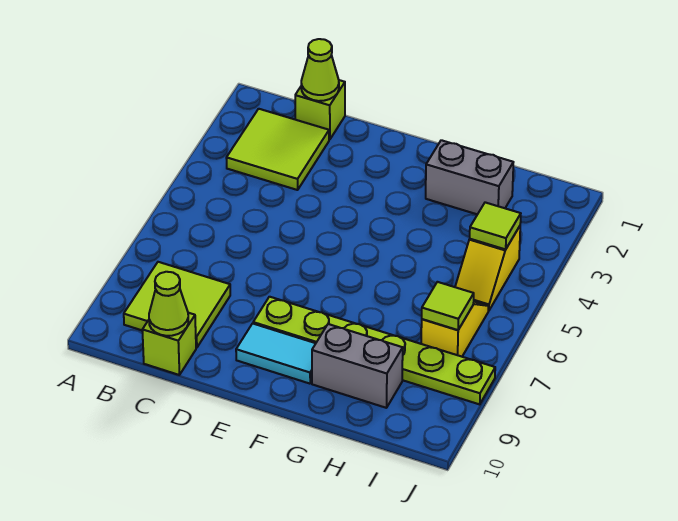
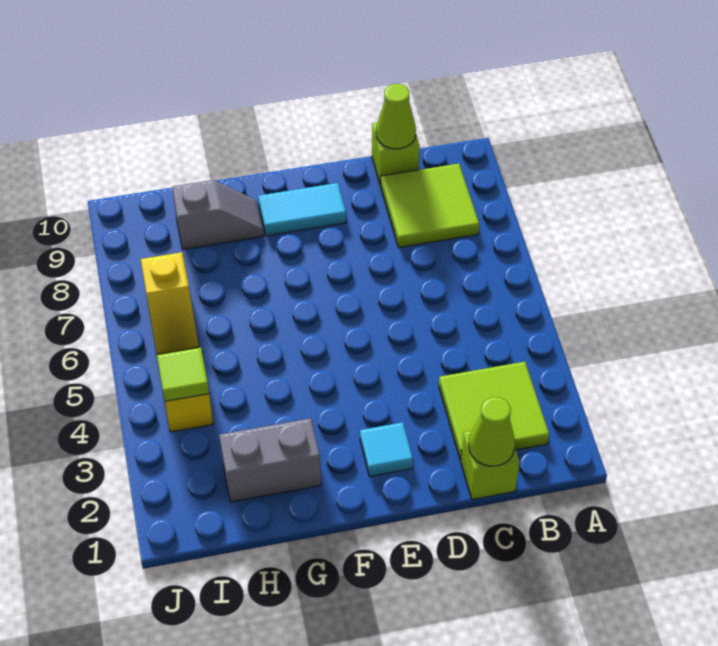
none -> cyan tile E2 level 1
lime plate E8:J8 level 1 -> none
grey brick G9:H9 level 1 -> grey slope G9:H9 level 1 top H
lime tile I7 level 2 -> none

